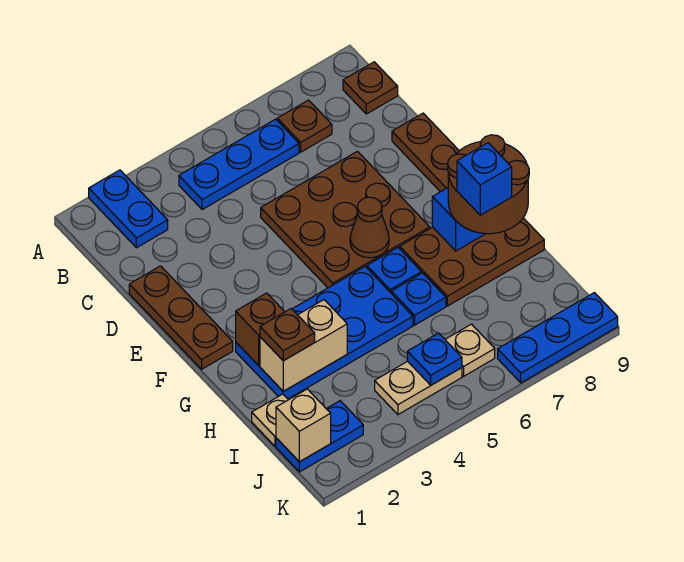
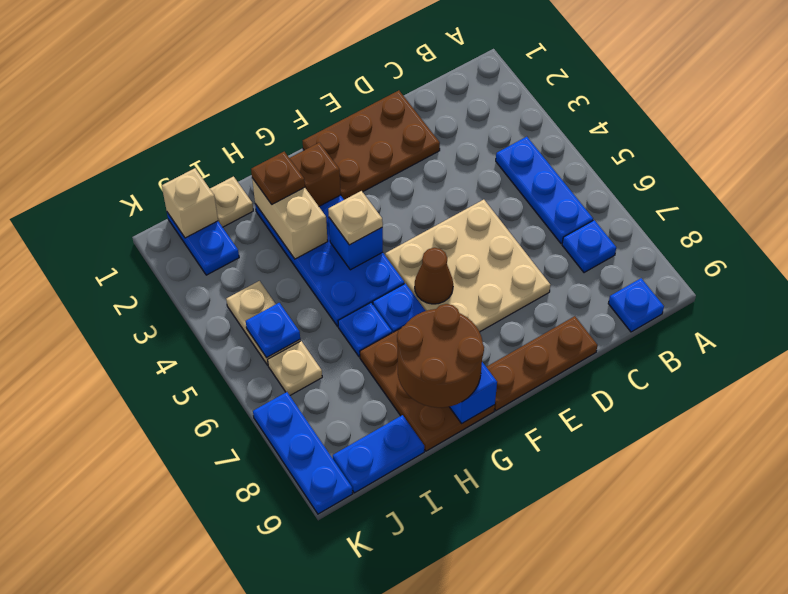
blue plate A2:B2 level 1 -> blue plate I9:J9 level 1
brown plate B7 level 1 -> blue plate B7 level 1
brown plate B9 level 1 -> blue plate B9 level 1
brown plate D1:F1 level 1 -> brown plate D1:F2 level 1
brown plate D5:F7 level 1 -> tan plate D5:F7 level 1
none -> tan plate G4 level 3
blue brick H8 level 4 -> blue brick G4 level 2

